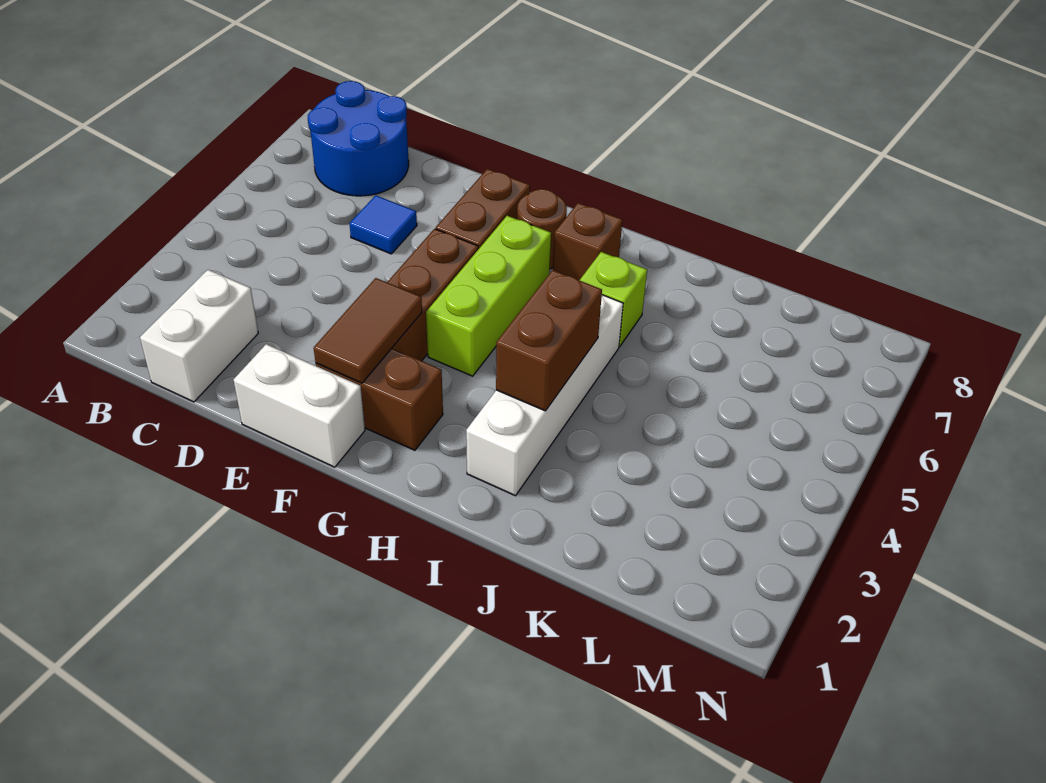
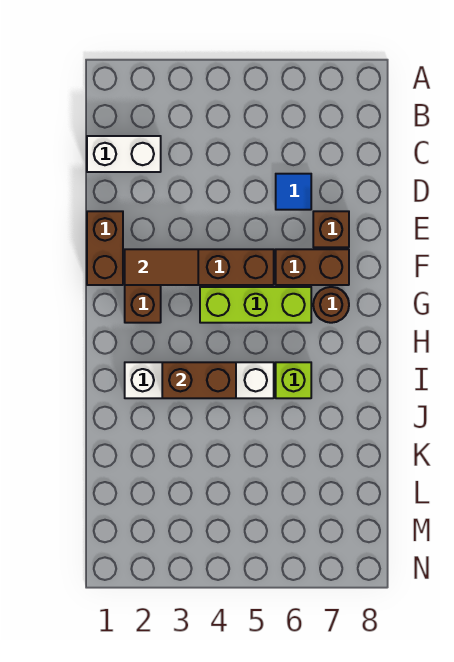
blue round brick B7:C8 level 1 -> none
white brick E1:F1 level 1 -> brown brick E1:F1 level 1
brown brick H7 level 1 -> brown brick E7 level 1

